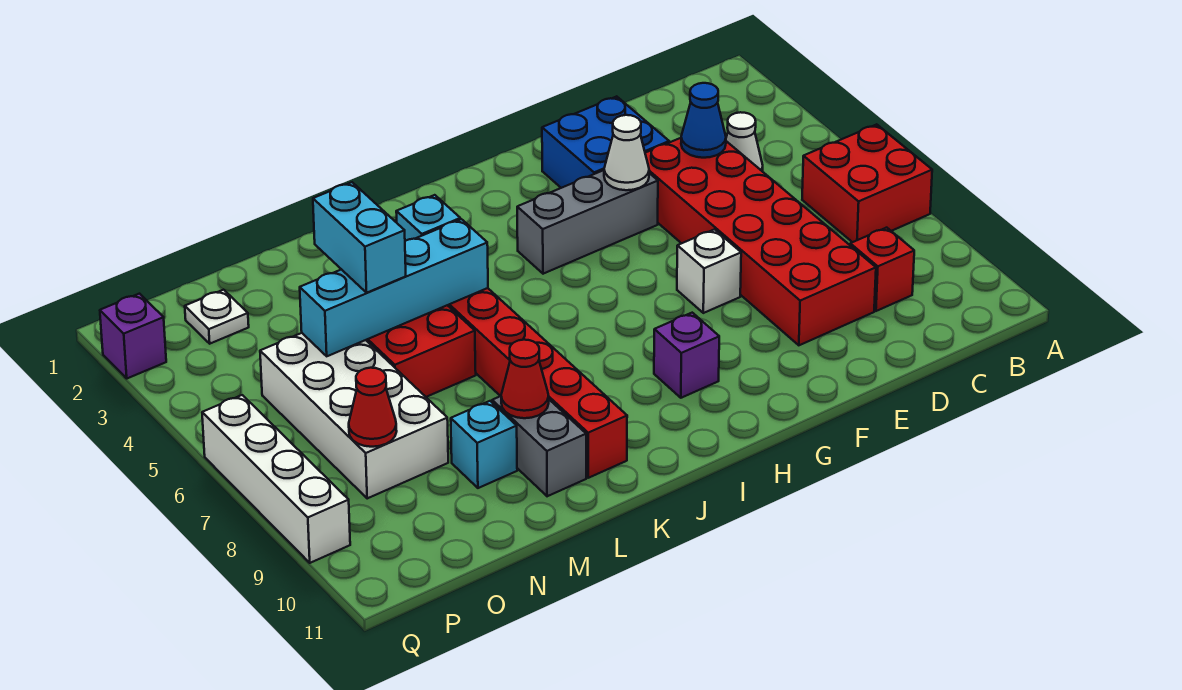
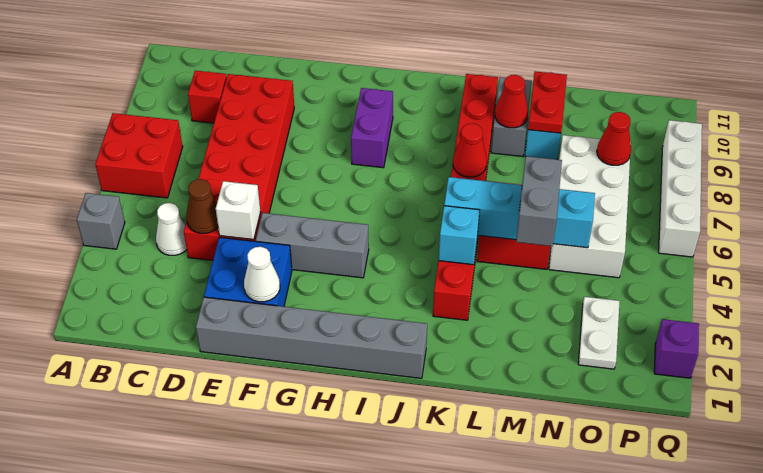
none -> grey brick A4 level 1
blue cone D4 level 2 -> brown cone D4 level 2
none -> grey brick E1:J1 level 1
white cone F4 level 2 -> white cone F2 level 2
white brick F7 level 1 -> white brick E4 level 2
purple brick H9 level 1 -> purple brick H8:H9 level 1
none -> red cone K7 level 2
cyan brick M4:M5 level 3 -> grey brick M4:M5 level 3
none -> red plate M9:M10 level 2
white plate O2 level 1 -> white plate O2:O3 level 1

